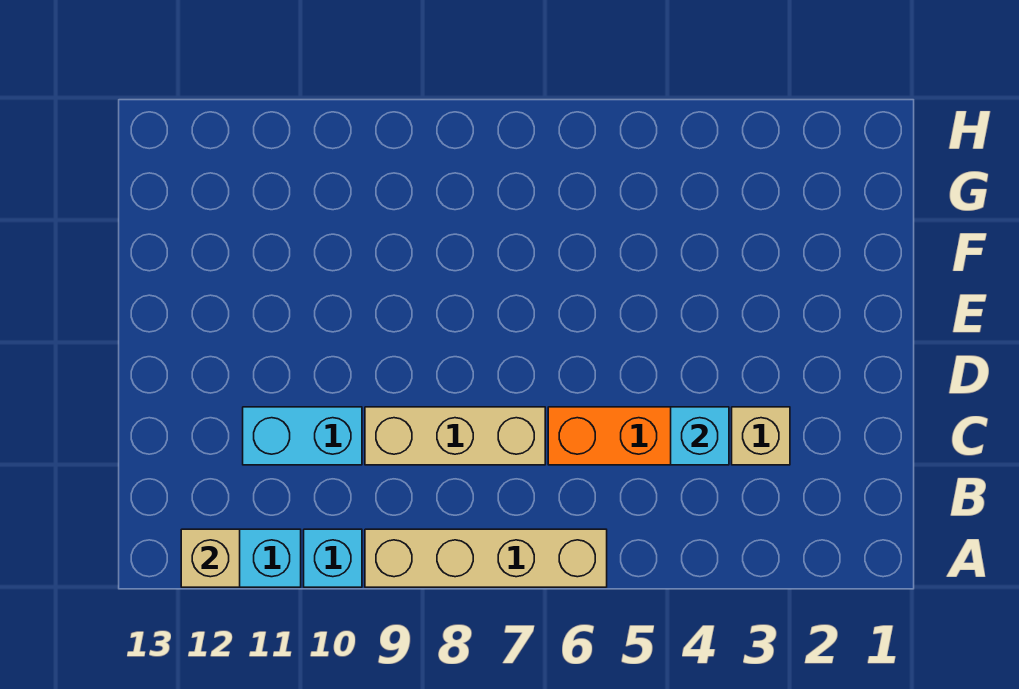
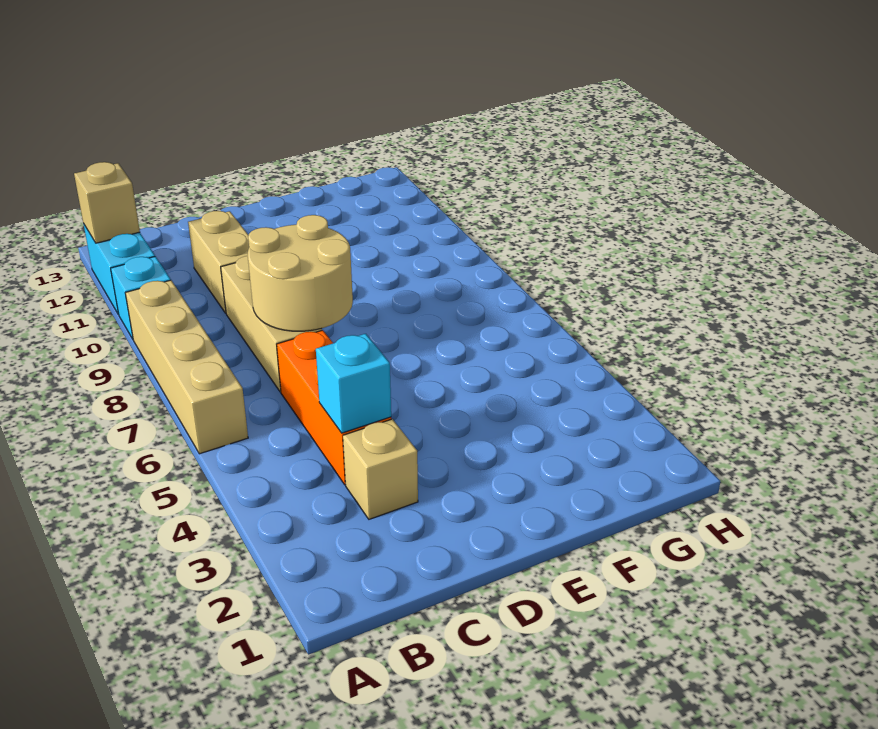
none -> tan round brick C7:D8 level 2
cyan brick C10:C11 level 1 -> tan brick C10:C11 level 1

